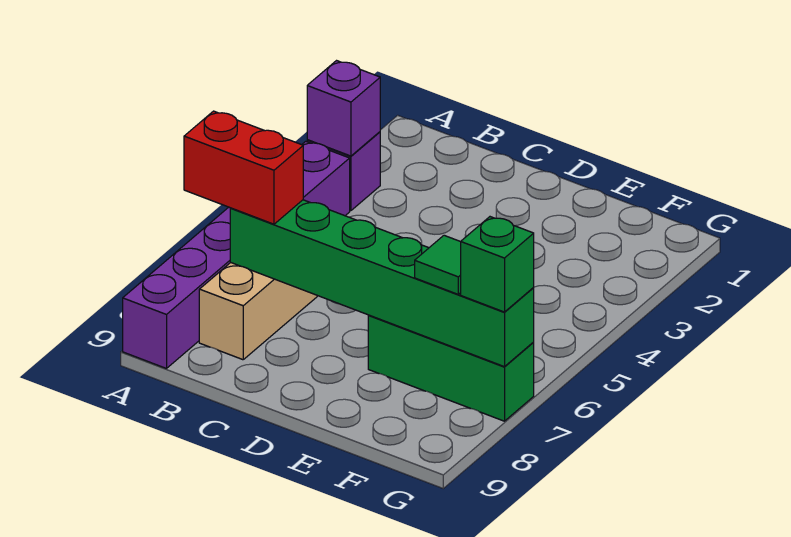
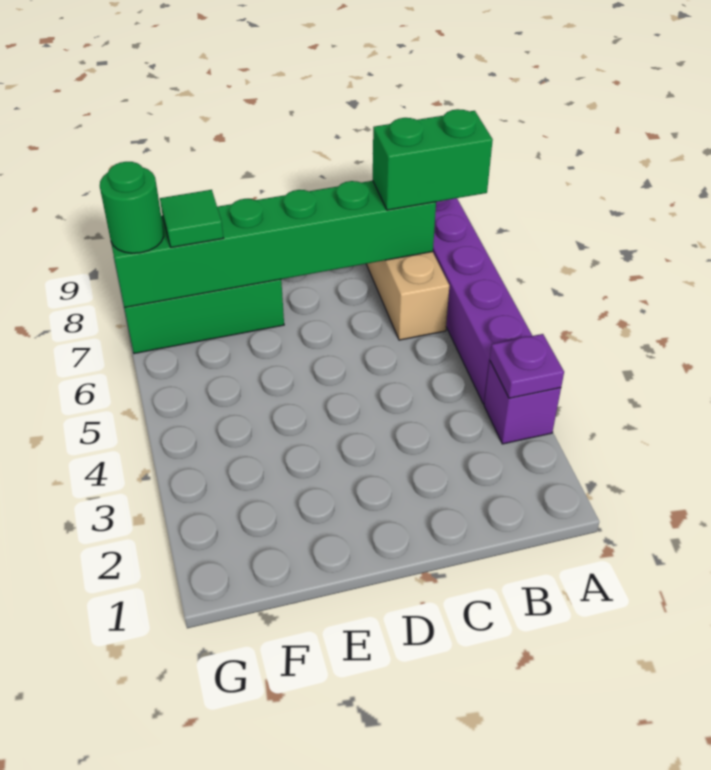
purple brick A3 level 2 -> purple plate A3 level 2
red brick A7:B7 level 3 -> green brick A7:B7 level 3
green brick G7 level 3 -> green round brick G7 level 3

